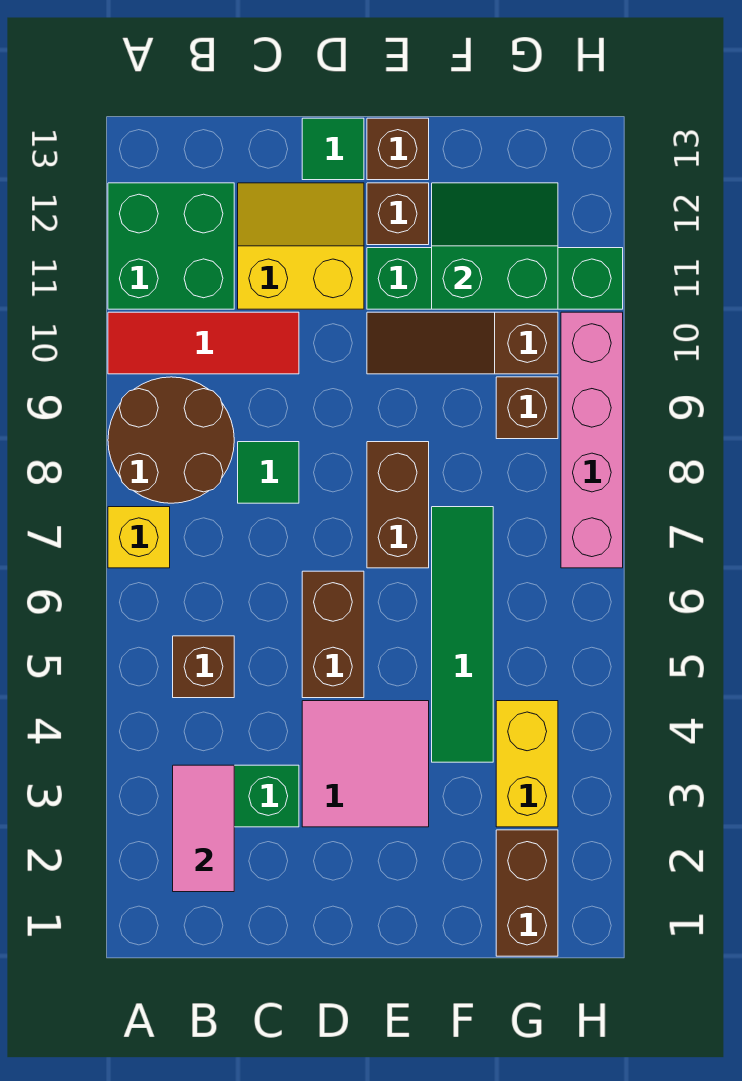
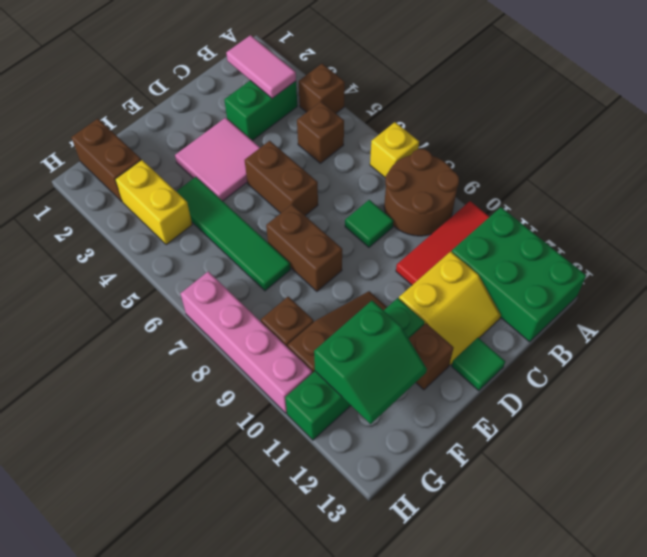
green brick A11:B12 level 1 -> green brick A11:B13 level 1
brown brick E13 level 1 -> brown brick A4 level 1

